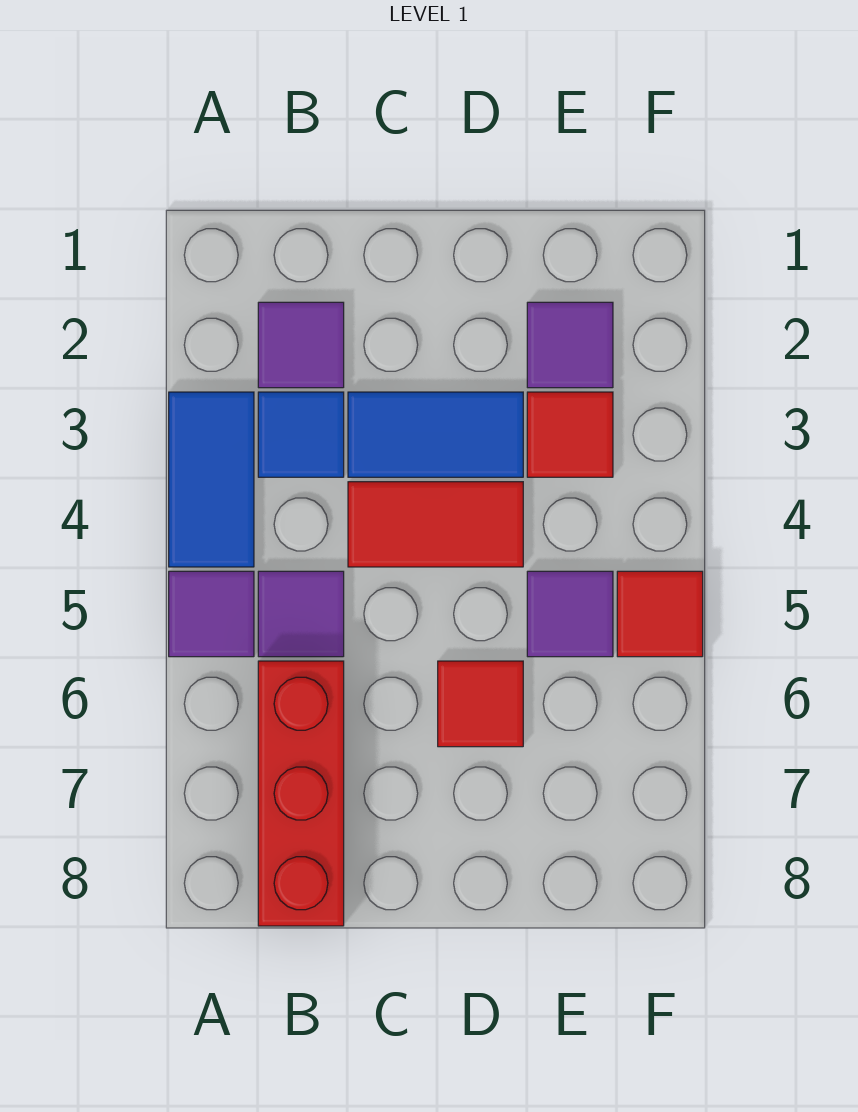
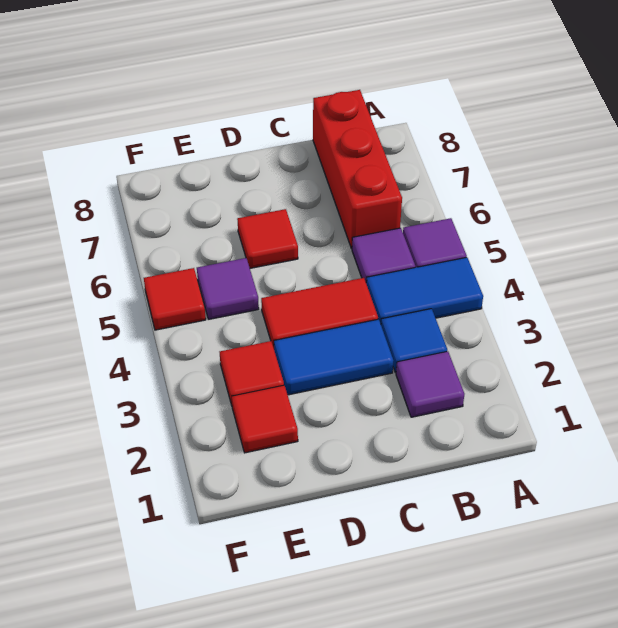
blue tile A3:A4 level 1 -> blue tile A4:B4 level 1
purple tile E2 level 1 -> red tile E2 level 1

